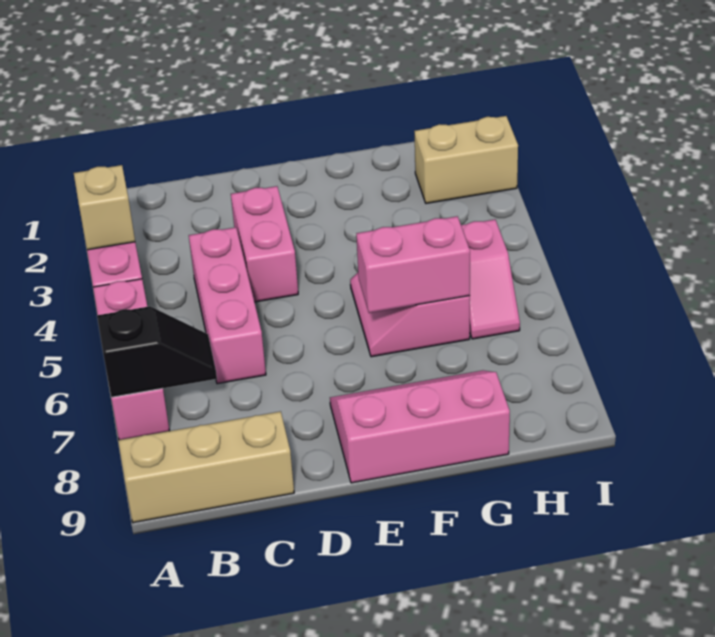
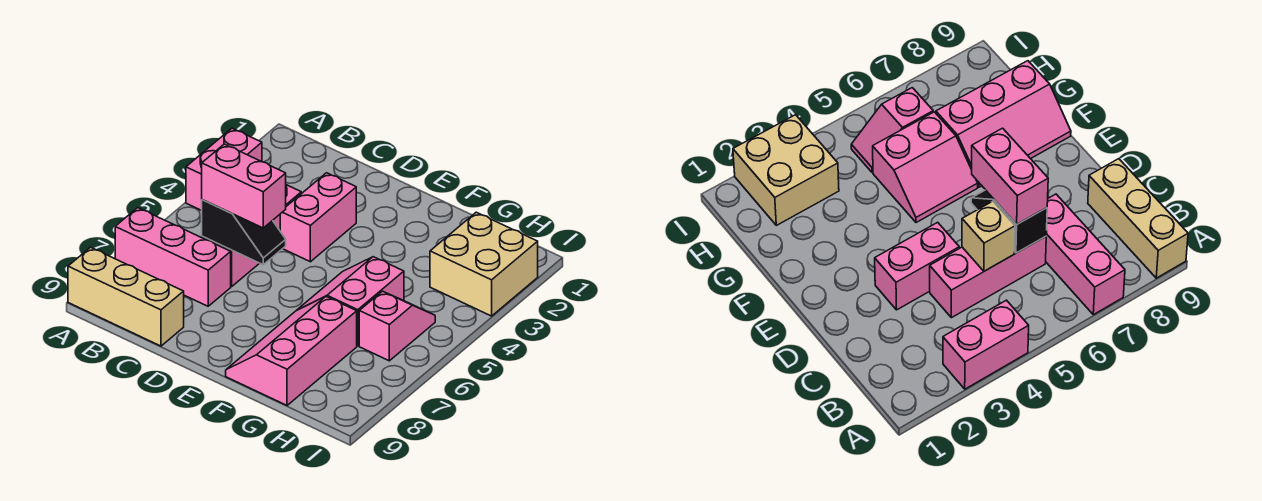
tan brick A3 level 2 -> tan brick C5 level 2
pink brick A5:A7 level 1 -> pink brick A7:C7 level 1
black slope A7:B7 level 2 top A -> black slope C6:D6 level 2 top C
pink slope E8:G9 level 1 top 9 -> pink slope F7:G9 level 1 top G
pink brick F6:G6 level 2 -> pink brick C6:D6 level 3
tan brick H2:I2 level 1 -> tan brick H2:I3 level 1
pink slope H5:H6 level 1 top 5 -> pink slope H5:H6 level 1 top 6

